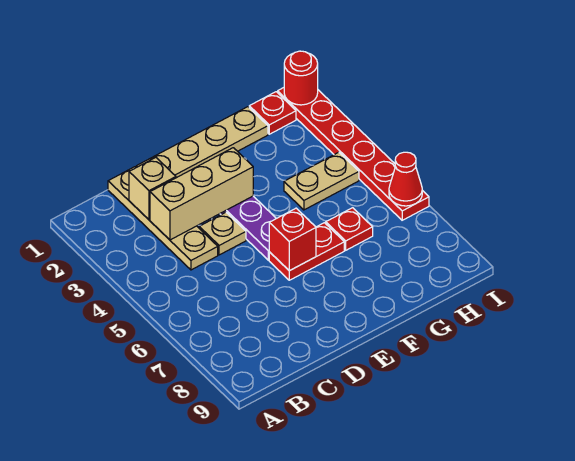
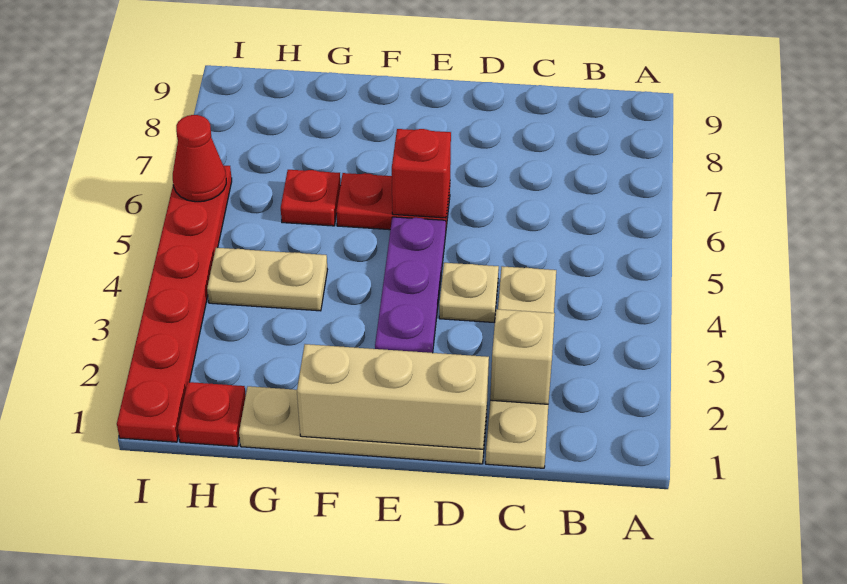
tan brick C3:E3 level 2 -> tan brick D1:F1 level 2
red round brick I1 level 2 -> none

